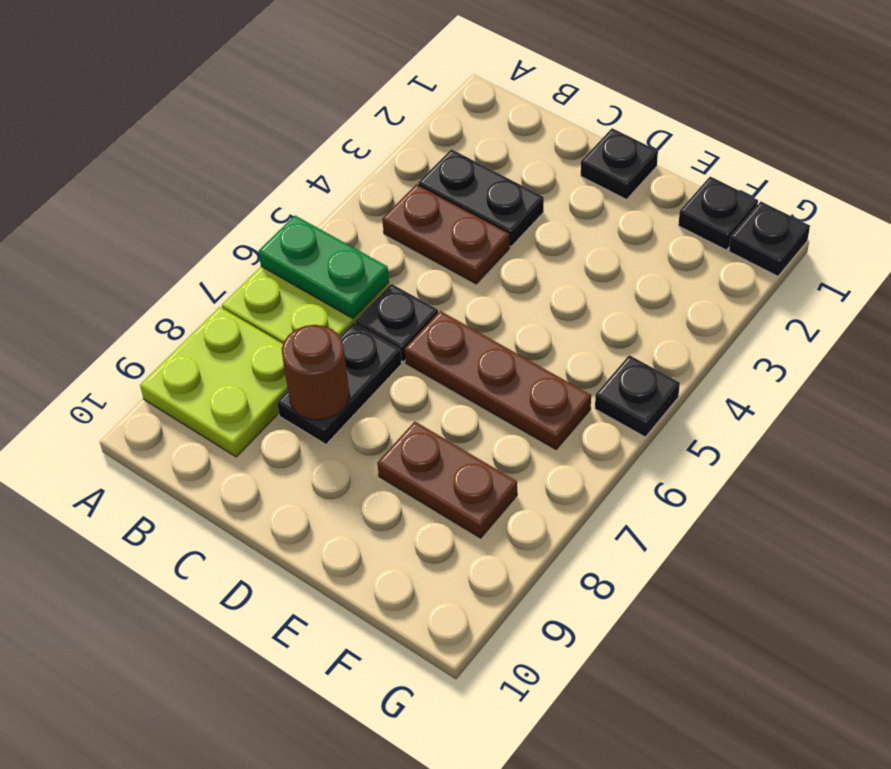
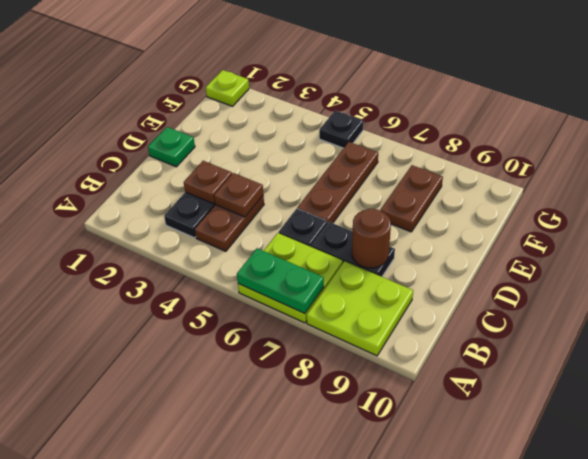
green plate A6:B6 level 2 -> green plate A6:A7 level 2
none -> brown plate C3 level 2
none -> brown plate C4 level 2
black plate D1 level 1 -> green plate D1 level 1
black plate F1 level 1 -> none
black plate G1 level 1 -> lime plate G1 level 1

